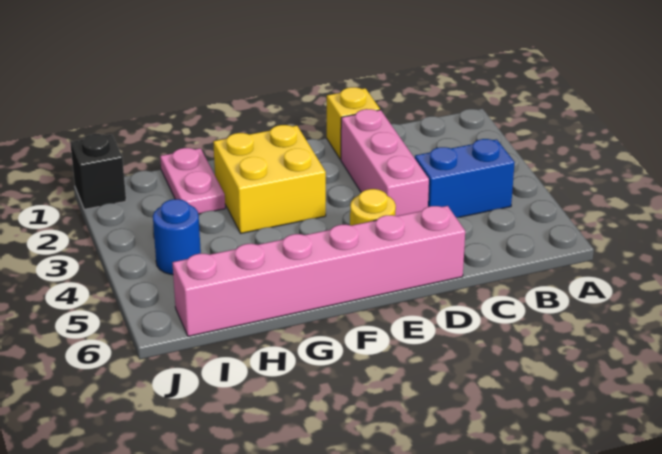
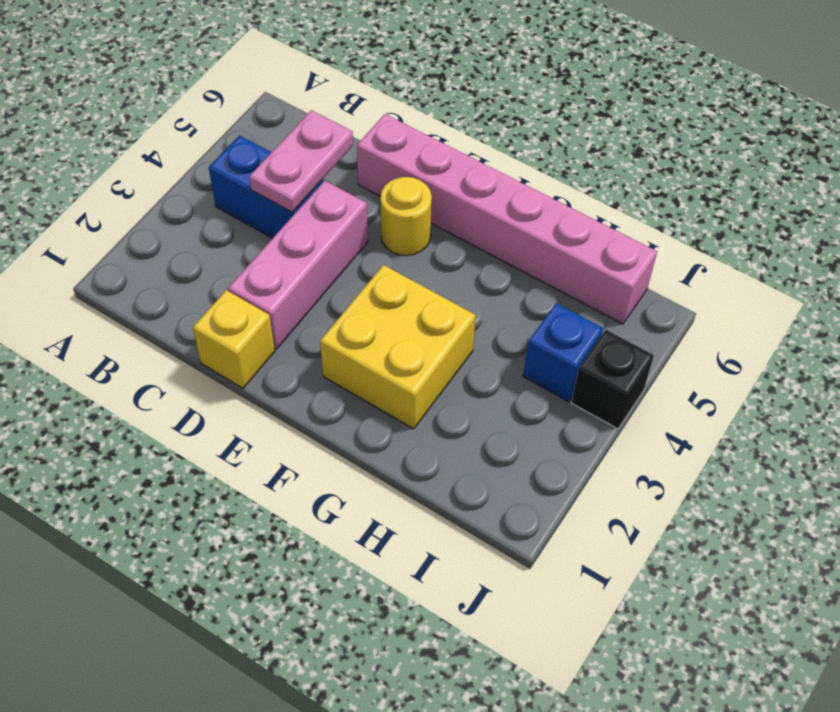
pink plate H1:H2 level 1 -> pink plate C4:C5 level 2
blue round brick I4 level 1 -> blue brick I4 level 1
black brick J1 level 1 -> black brick J4 level 1

